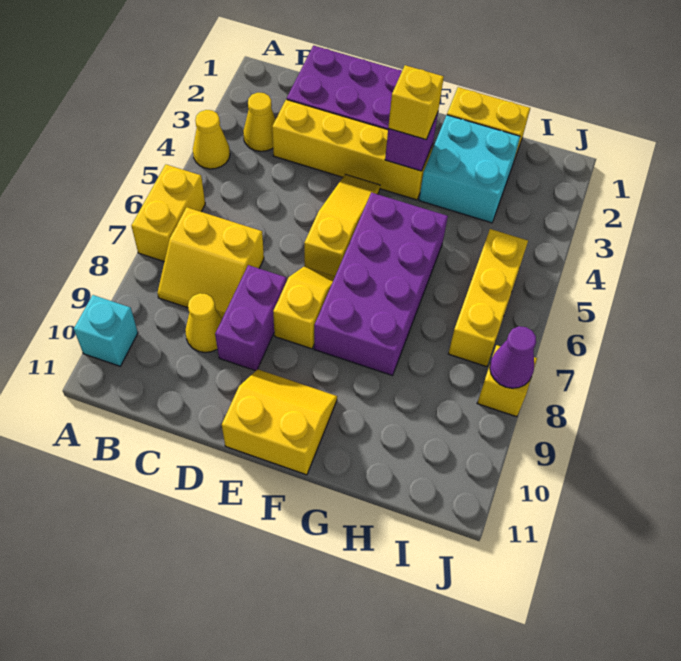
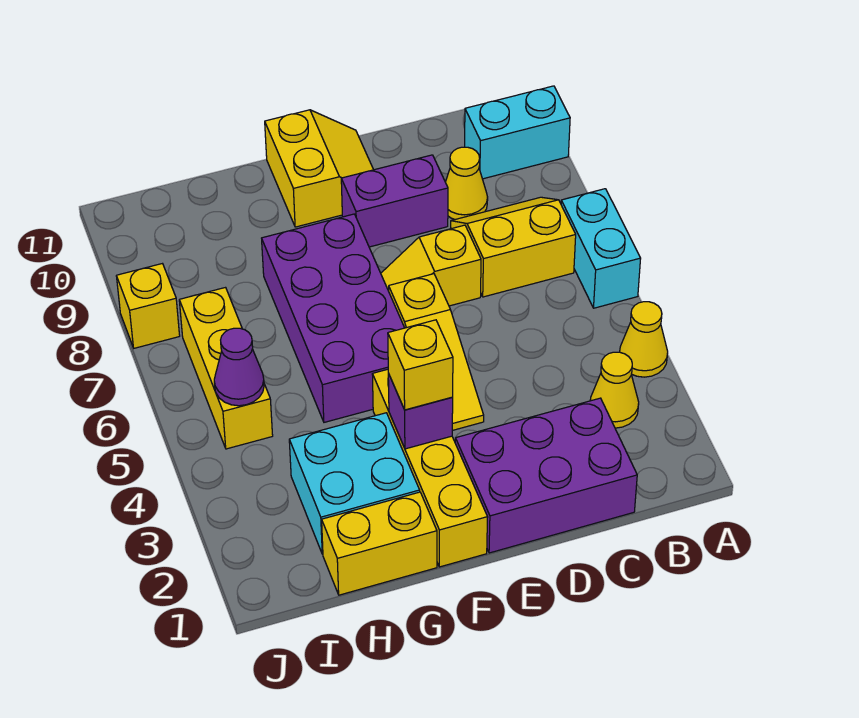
yellow brick A6:A7 level 1 -> cyan brick A6:A7 level 1
cyan brick A10 level 1 -> cyan brick A10:B10 level 1
yellow brick C3:F3 level 1 -> yellow brick F1:F4 level 1
purple brick D8:D9 level 1 -> purple brick D9:E9 level 1
yellow slope E7:E8 level 1 top 8 -> yellow slope D7:E7 level 1 top D
yellow slope E10:F11 level 1 top 11 -> yellow slope E10:F11 level 1 top F
purple cone J8 level 2 -> purple cone I5 level 2

